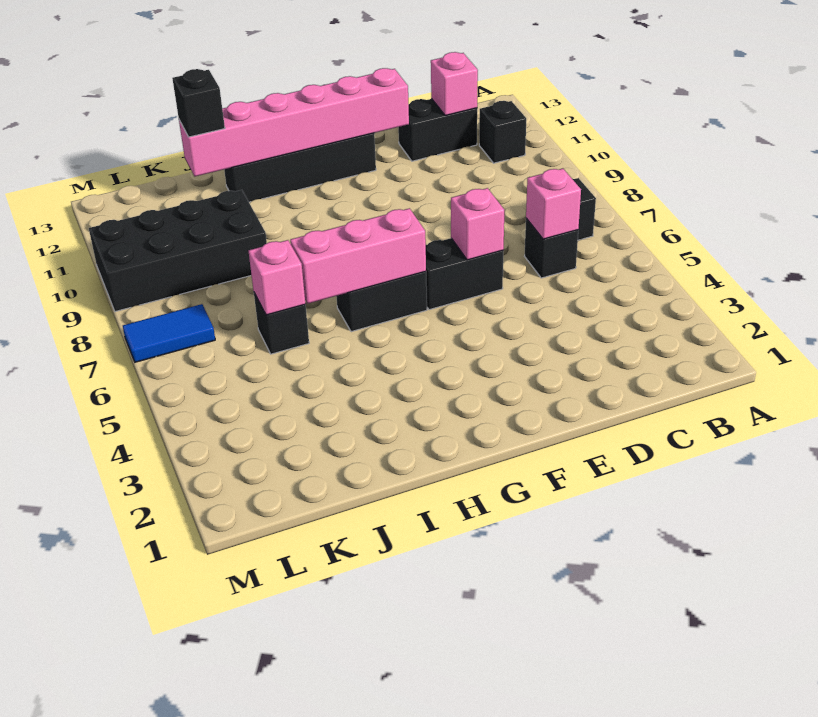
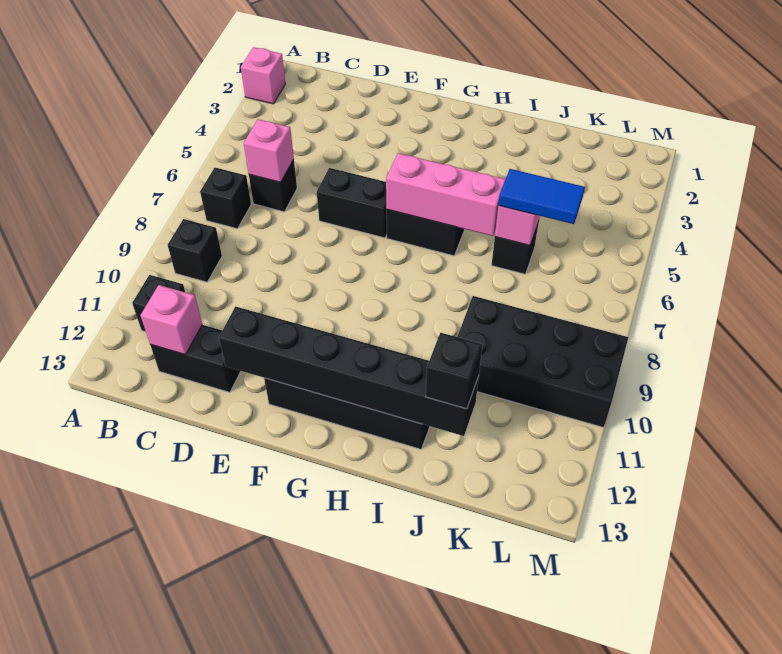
none -> black brick B9 level 1
pink brick E6 level 2 -> pink brick A2 level 1
pink brick E12:J12 level 2 -> black brick E12:J12 level 2
blue tile L7:M7 level 1 -> blue tile J6:K6 level 3

